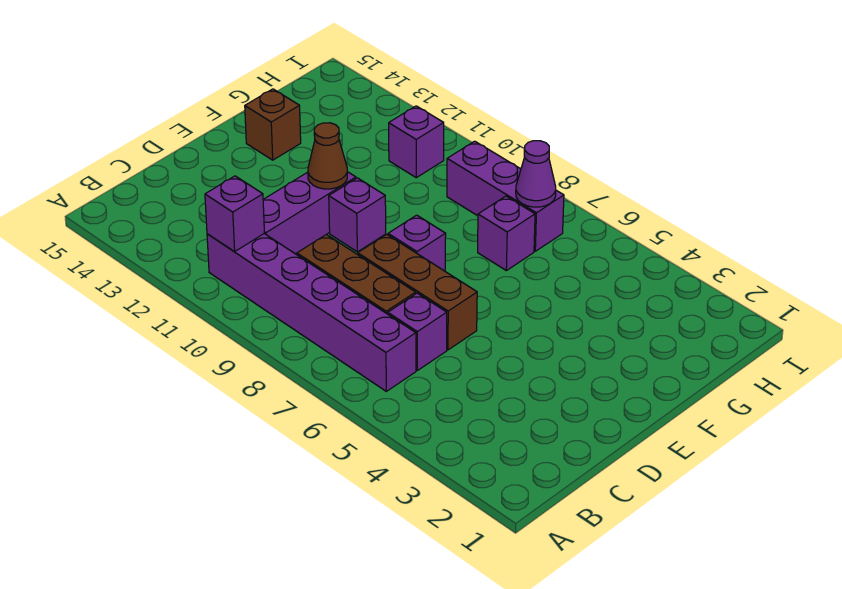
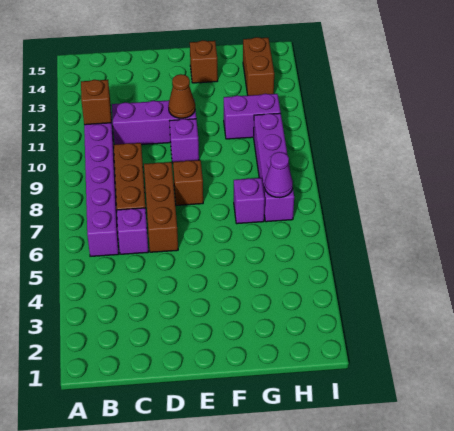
purple brick B11 level 2 -> brown brick B11 level 2
purple brick E8 level 1 -> brown brick E8 level 1
purple brick H7:H9 level 1 -> purple brick H7:H10 level 1
purple brick H11 level 1 -> purple brick G11:H11 level 1
none -> brown brick H13:H14 level 1

